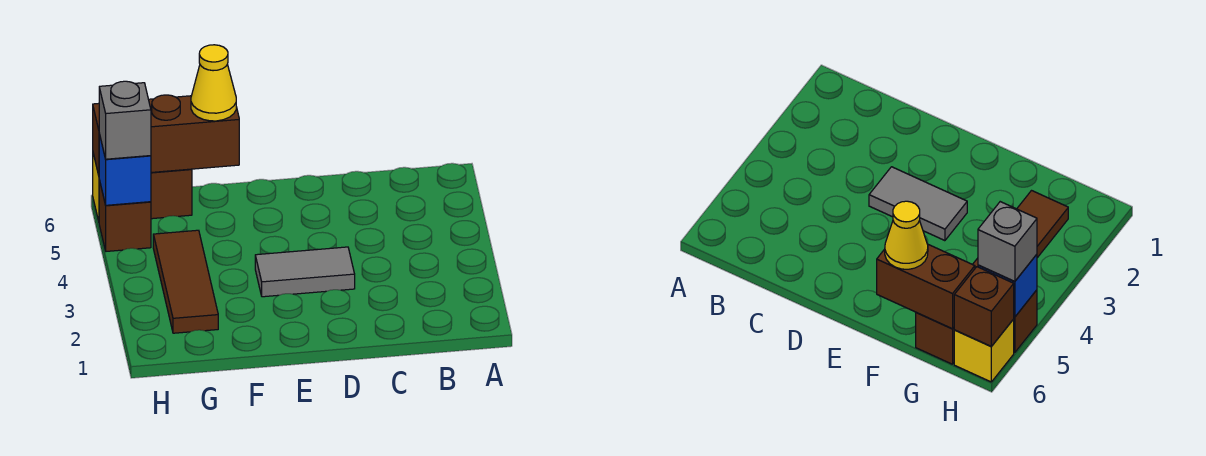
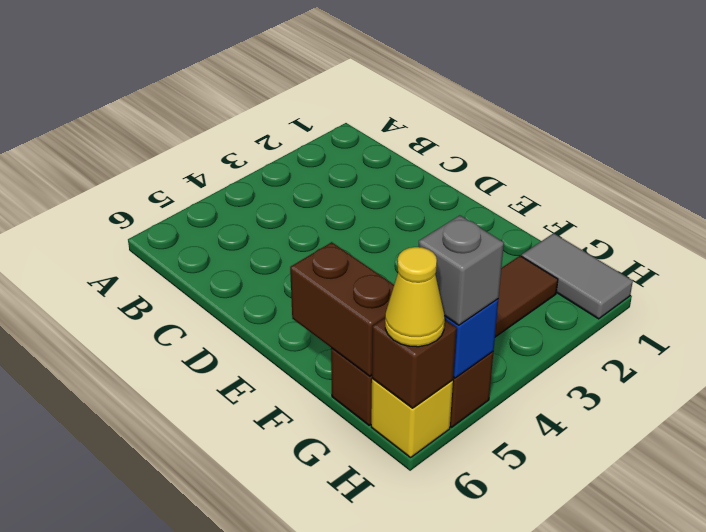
grey tile D3:E3 level 1 -> grey tile G1:H1 level 1
yellow cone F6 level 3 -> yellow cone H6 level 3

